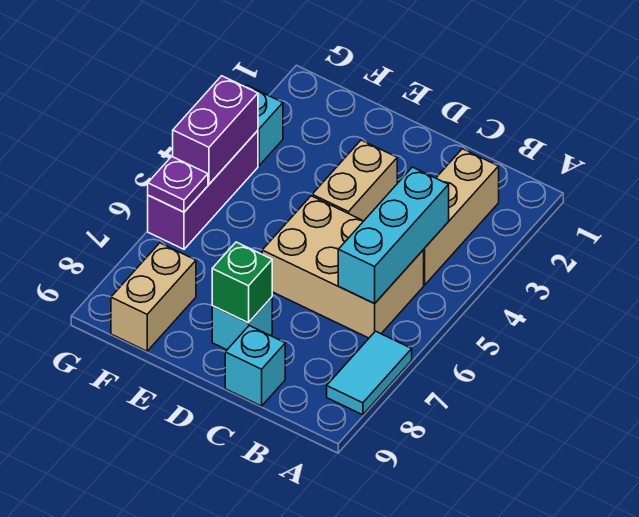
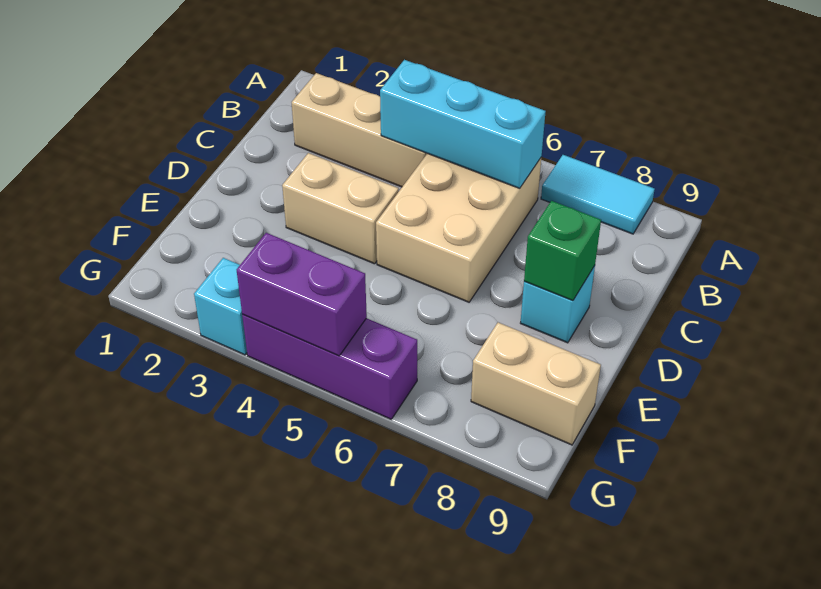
cyan brick C9 level 1 -> none
purple plate G6 level 2 -> none

